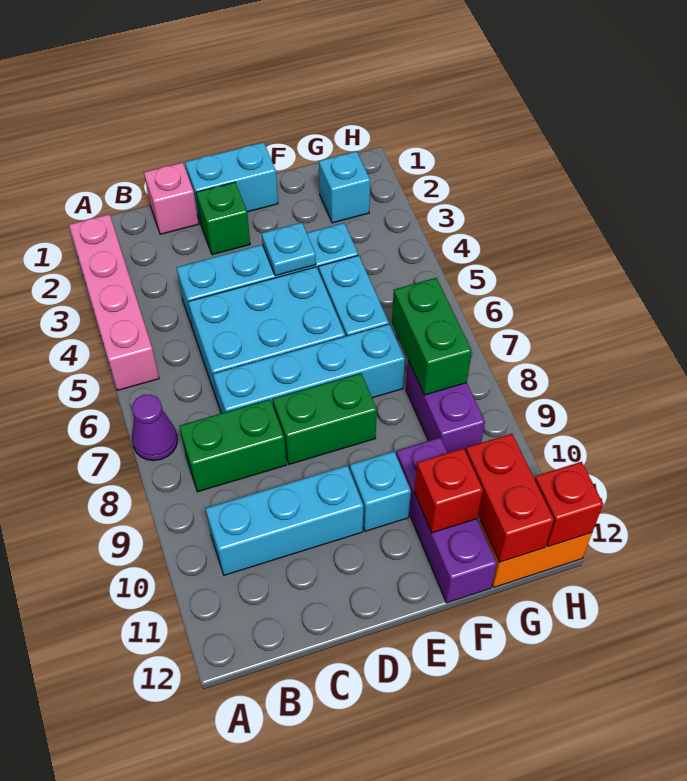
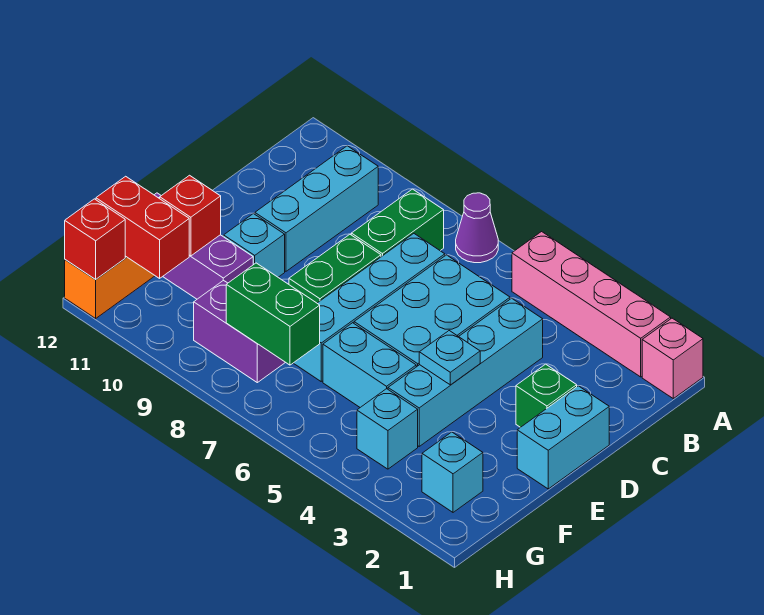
pink brick C1 level 1 -> pink brick A1 level 1
none -> cyan brick G4 level 1

